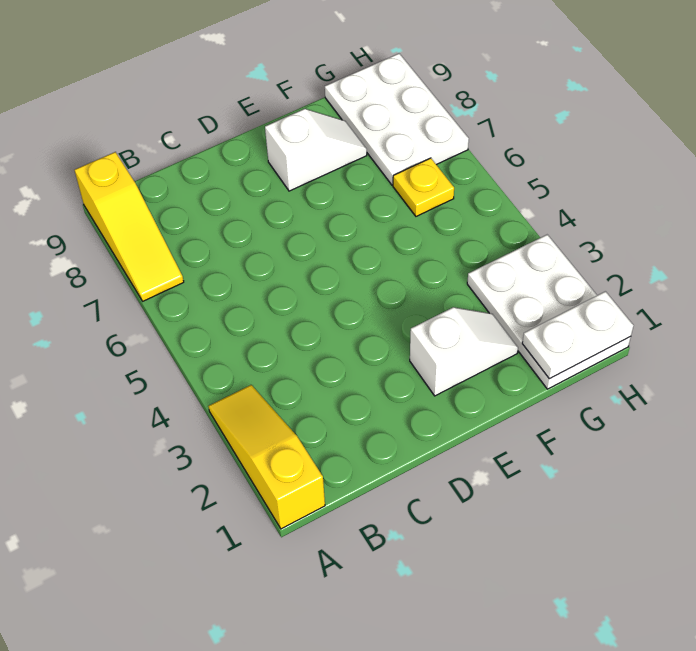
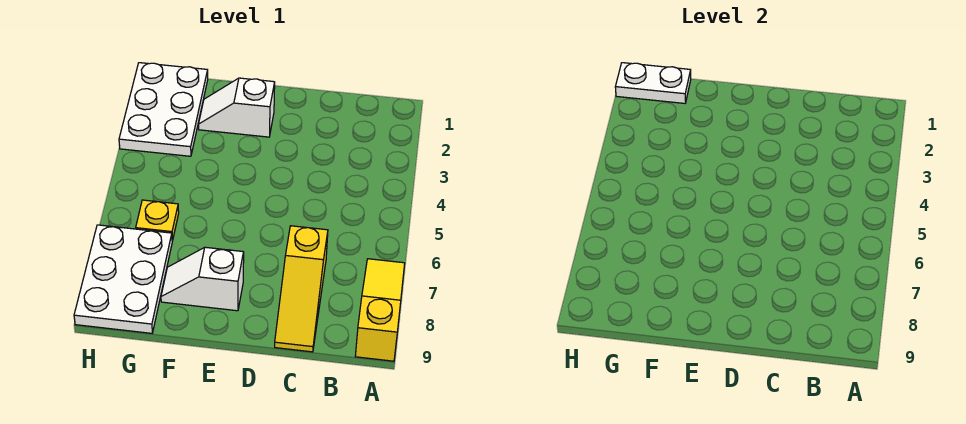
yellow slope A1:A3 level 1 top 1 -> yellow slope C7:C9 level 1 top 7

